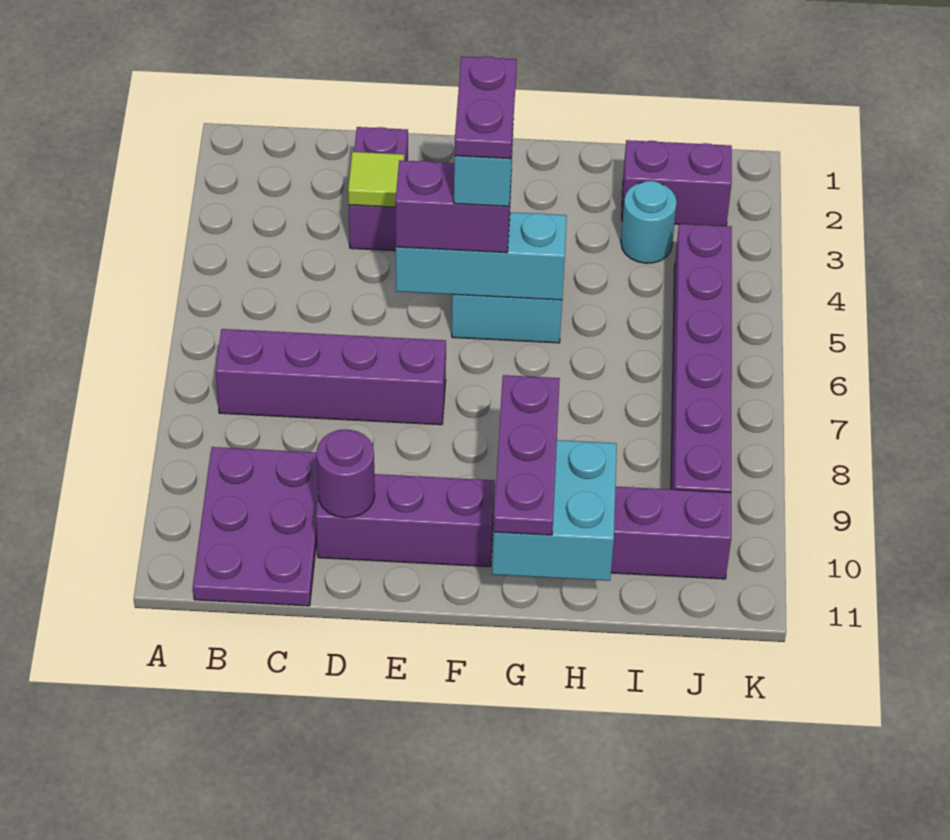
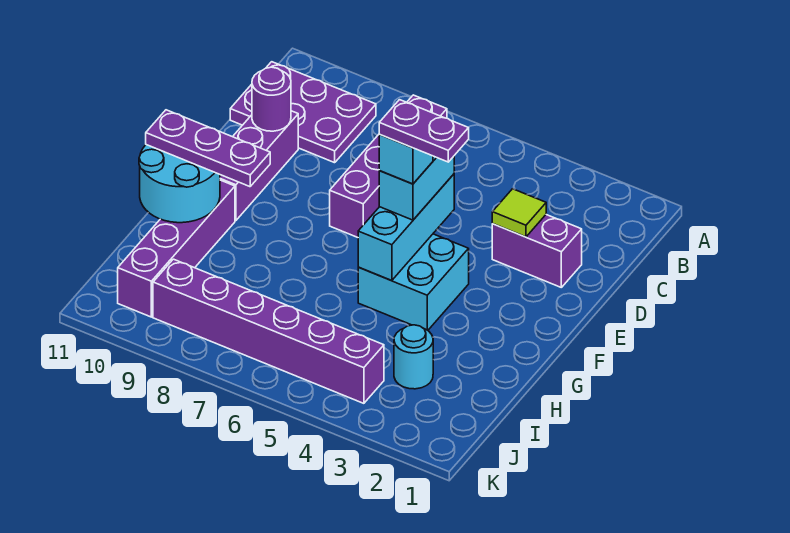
purple brick E5:F5 level 3 -> cyan brick E5:F5 level 3
cyan brick G10:H11 level 2 -> cyan round brick G10:H11 level 2
purple brick I2:J2 level 1 -> none

